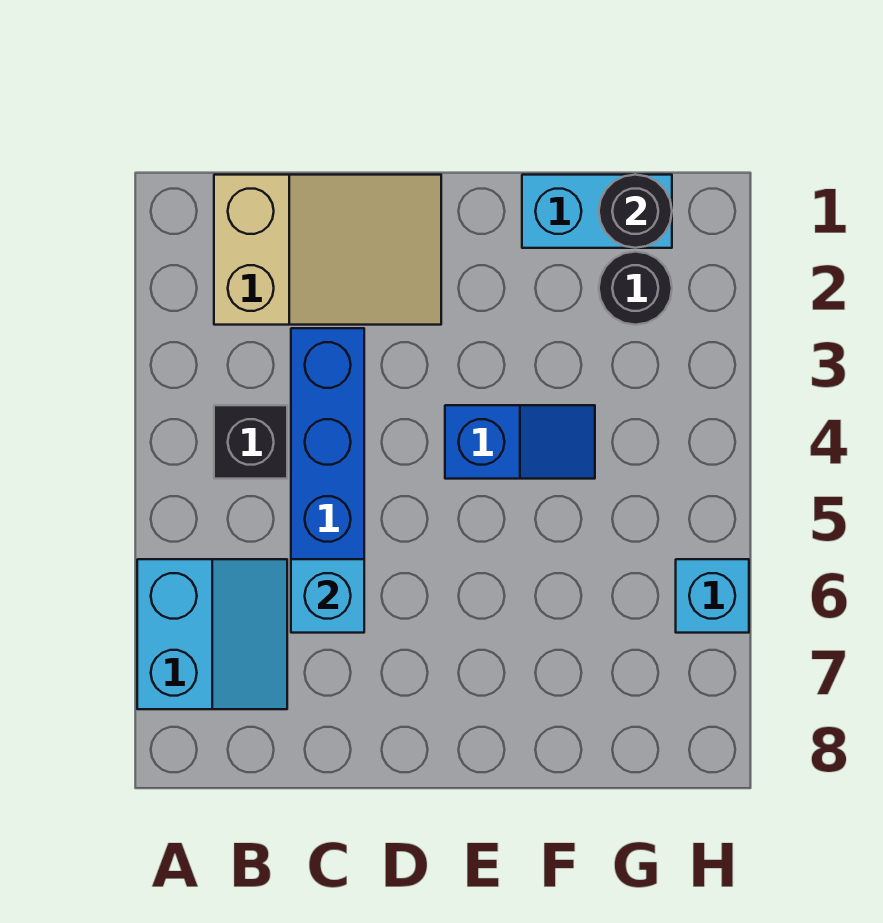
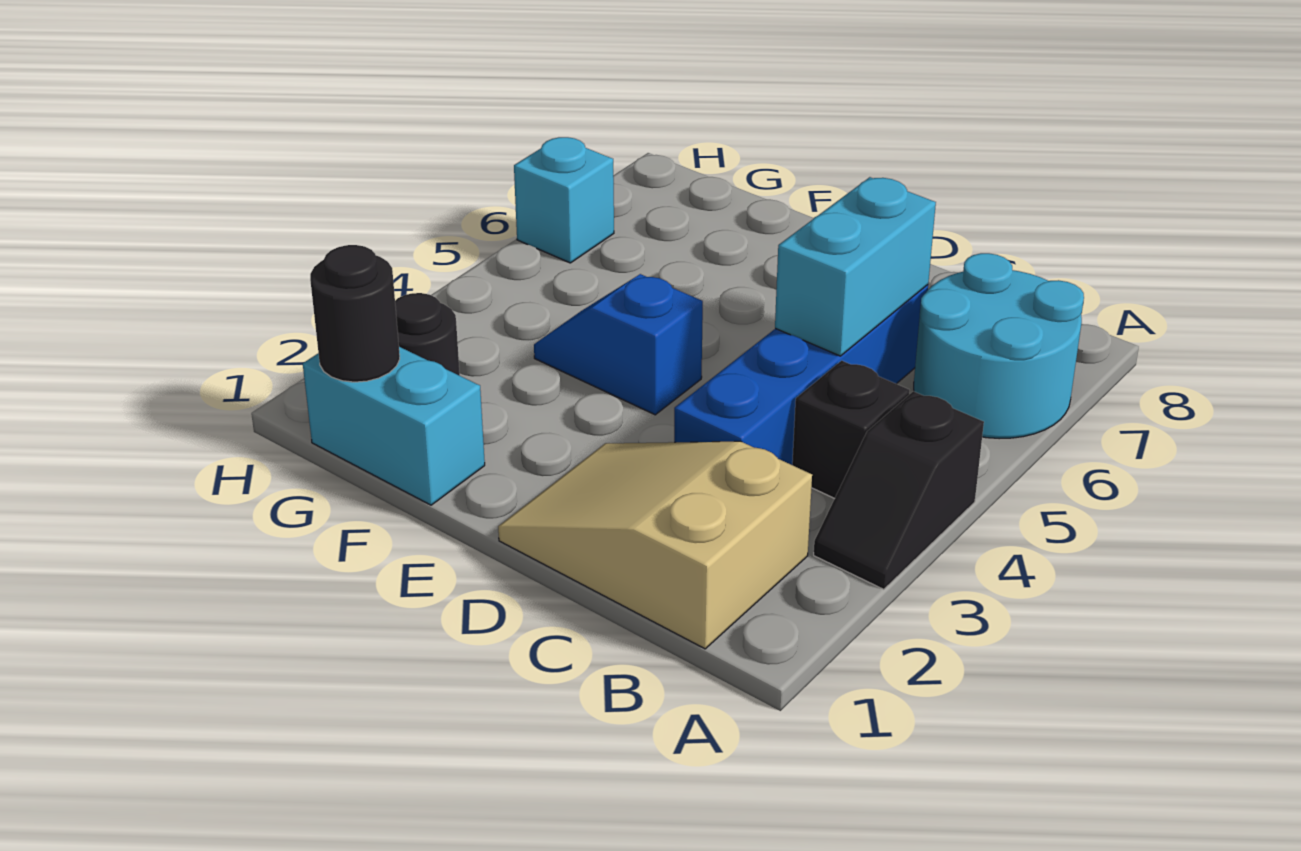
none -> black slope A3:A4 level 1 top 4
cyan slope A6:B7 level 1 top A -> cyan round brick A6:B7 level 1
cyan brick C6 level 2 -> cyan brick C5:C6 level 2

